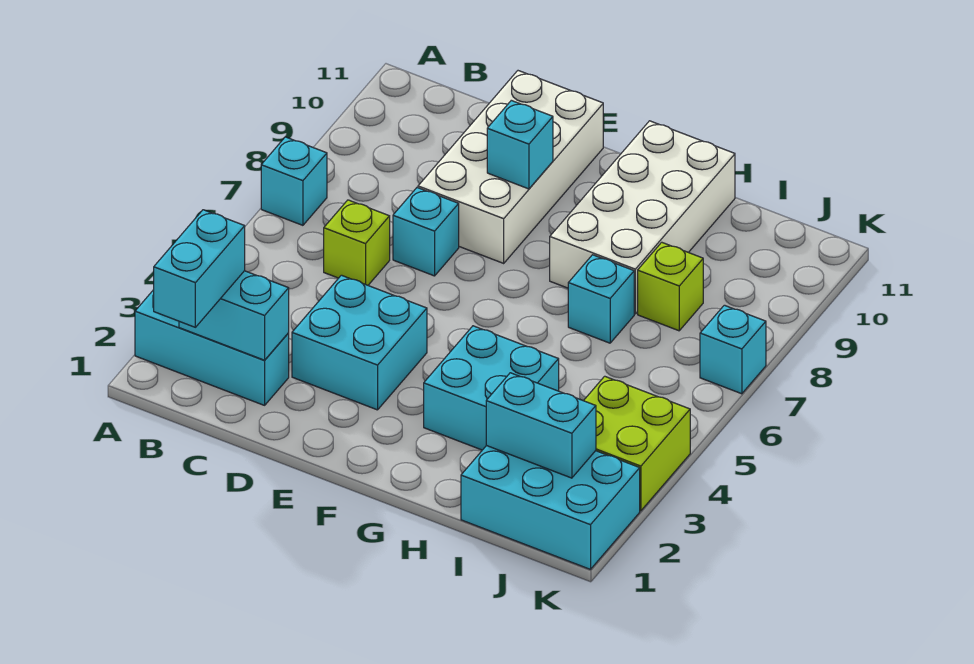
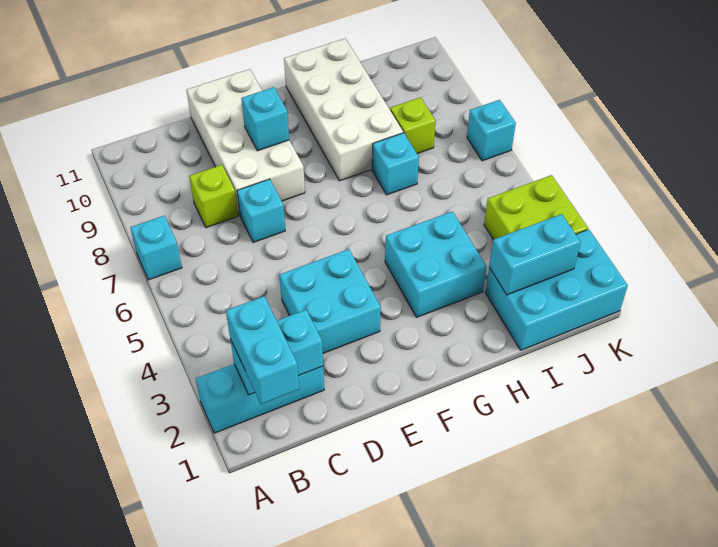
lime brick C6 level 1 -> lime brick C8 level 1

